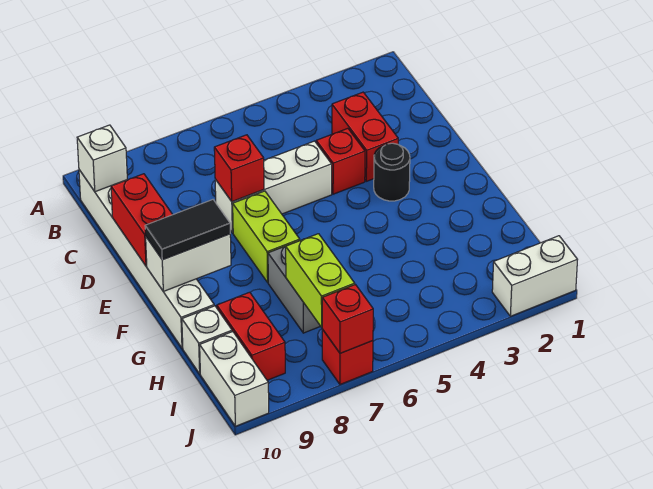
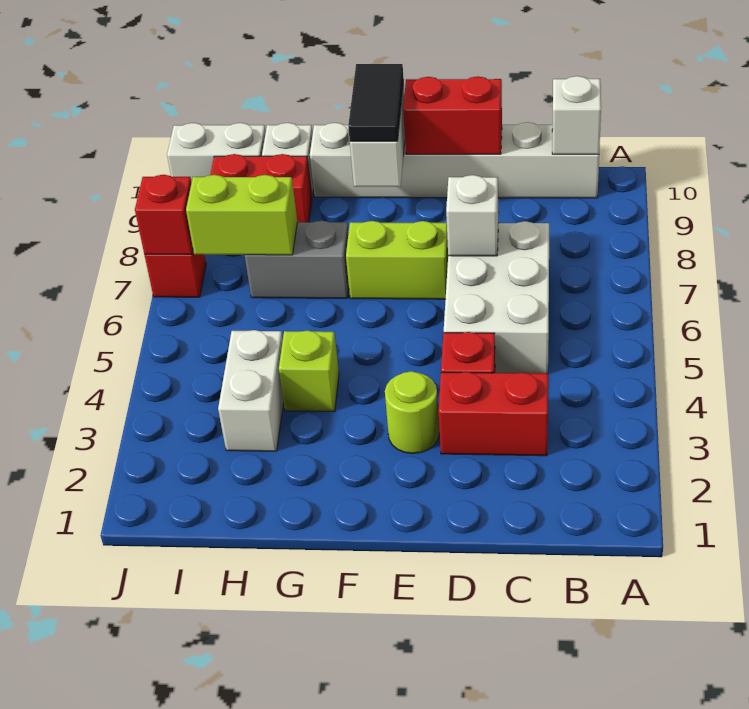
white brick D5:D7 level 1 -> white brick C5:D7 level 1
red brick D7 level 2 -> white brick D7 level 2
black round brick E3 level 1 -> lime round brick E3 level 1
none -> lime brick G4 level 1
white brick J1:J2 level 1 -> white brick H3:H4 level 1

